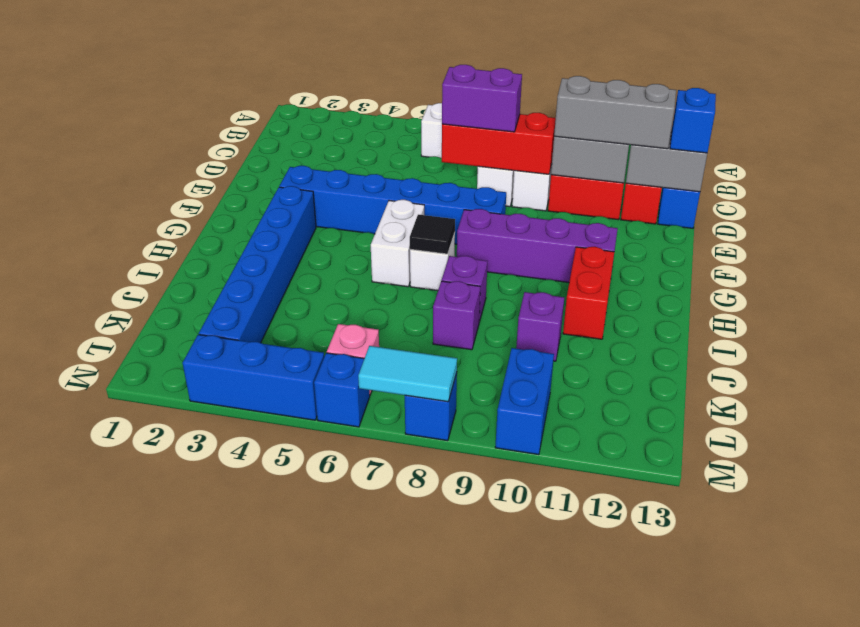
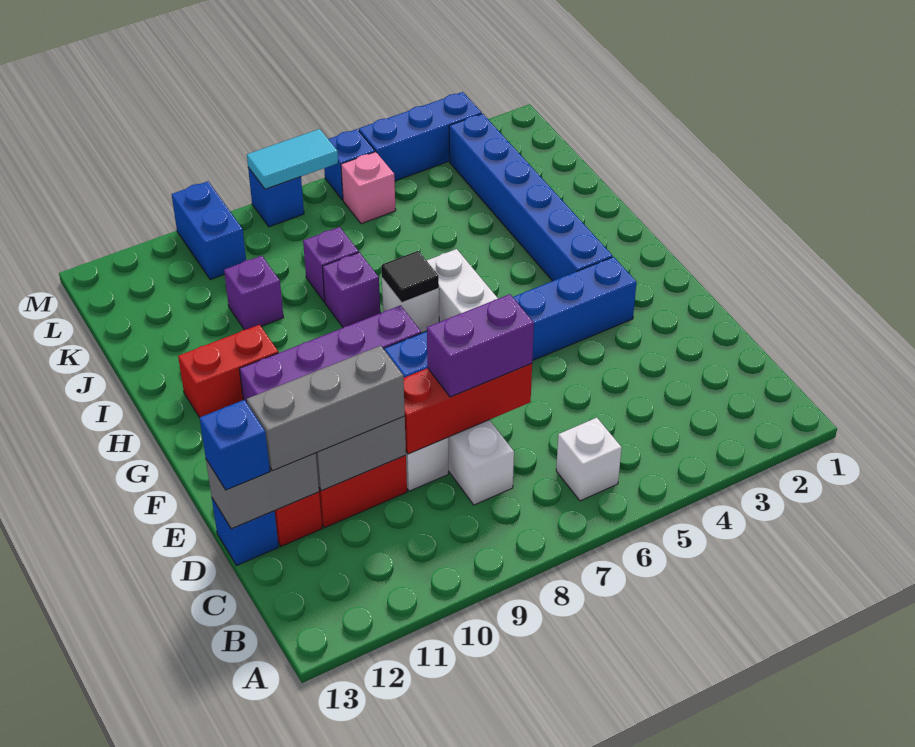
red brick H11:I11 level 1 -> red brick H11:H12 level 1

